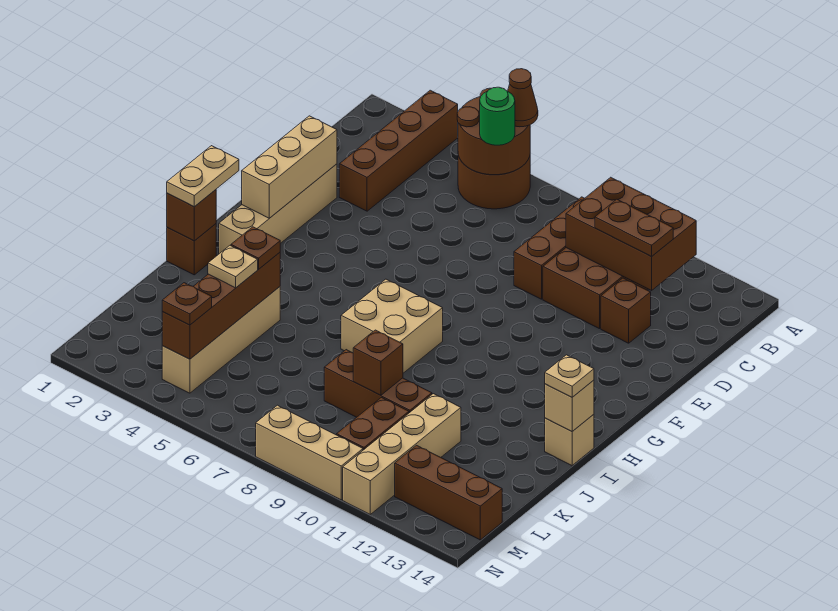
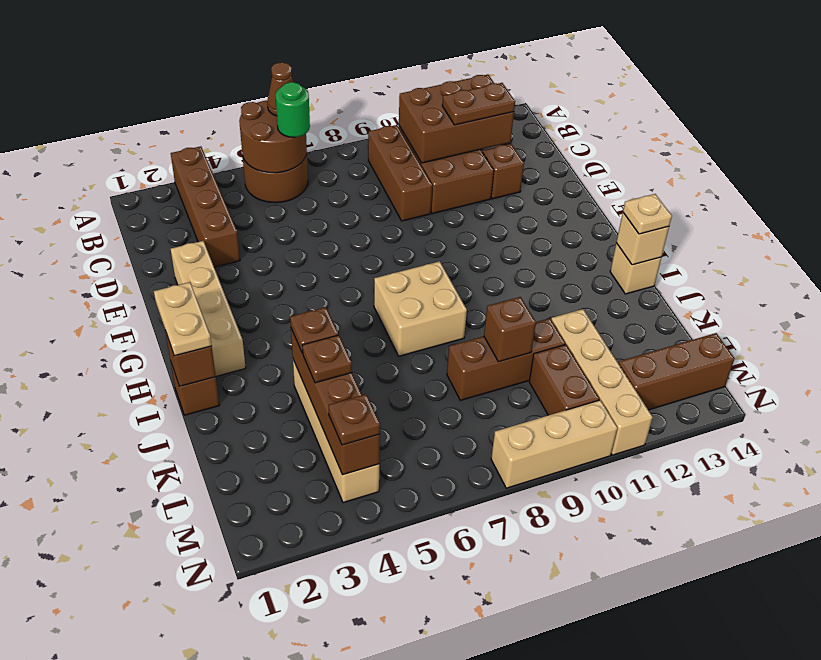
tan brick E2:G2 level 2 -> none
tan plate K4 level 3 -> brown plate K4 level 3

